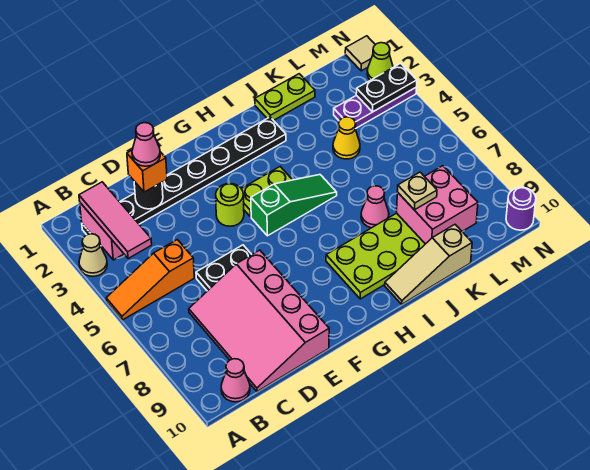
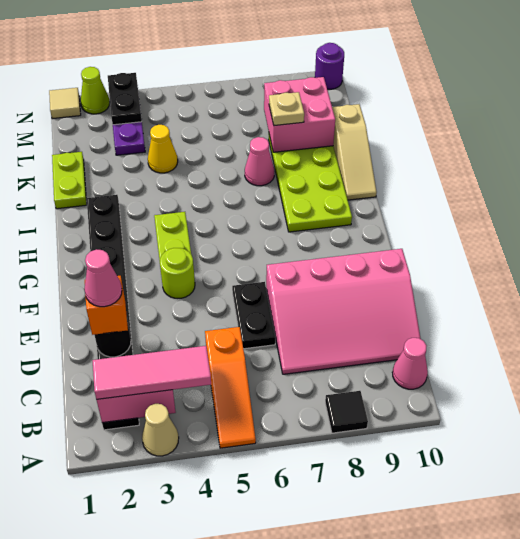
none -> black tile A8 level 1
green slope G5:I5 level 1 top G -> none

